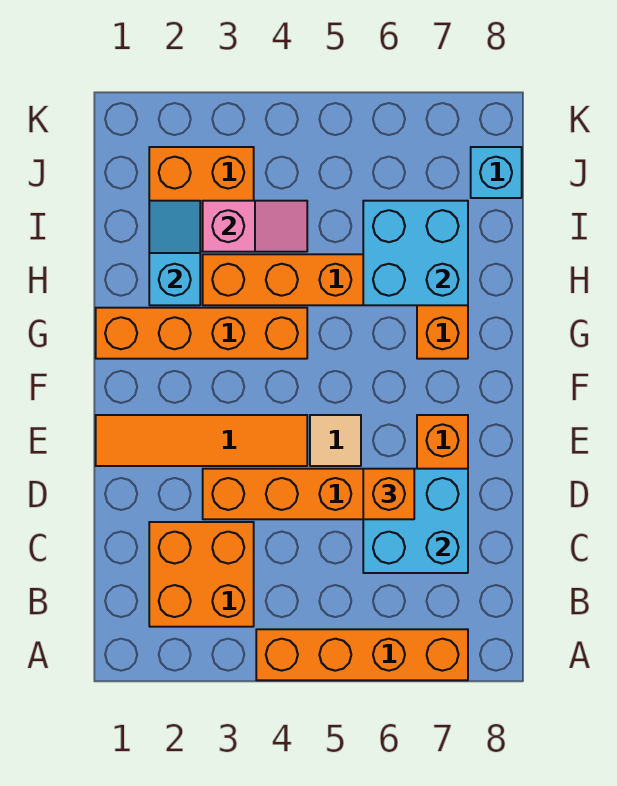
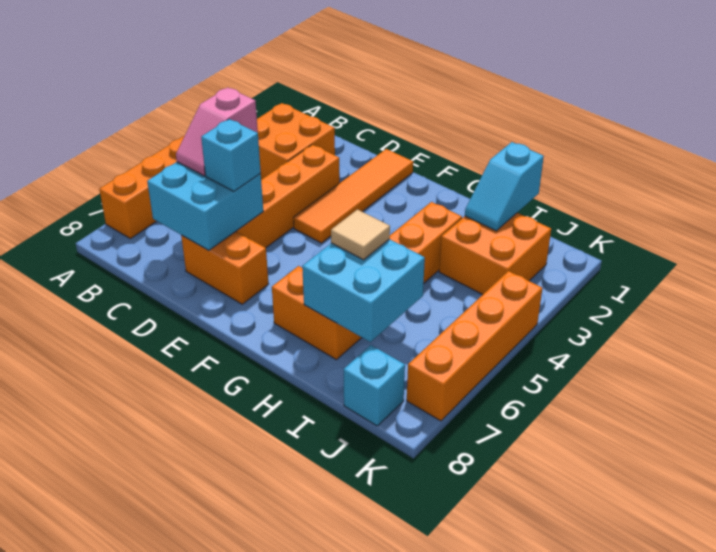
orange brick D6 level 3 -> cyan brick D6 level 3
tan tile E5 level 1 -> tan tile H6 level 3
orange brick G1:G4 level 1 -> orange brick K4:K7 level 1
cyan slope H2:I2 level 2 top H -> cyan slope I1:I2 level 2 top 1
pink slope I3:I4 level 2 top 3 -> pink slope C5:C6 level 3 top 5

